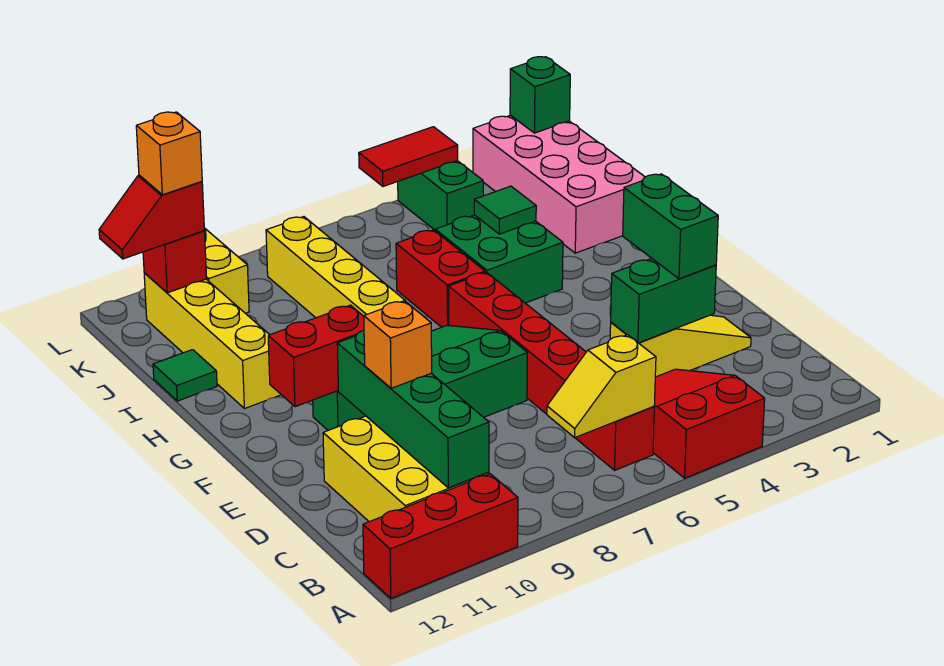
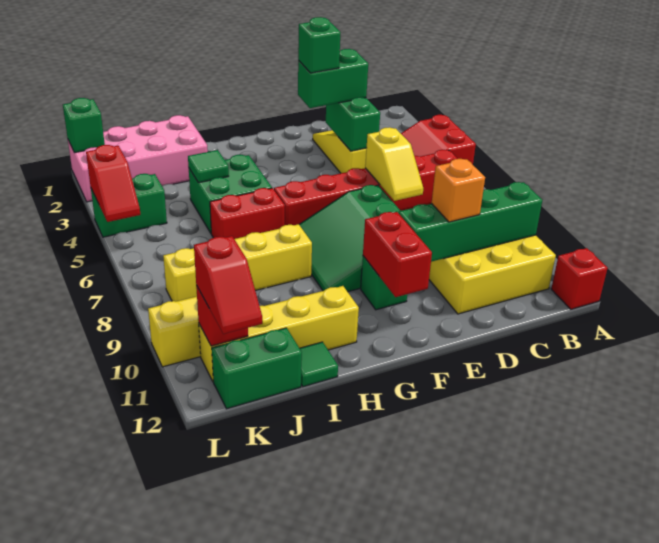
red brick A10:A12 level 1 -> red brick A12 level 1
yellow slope B6:B7 level 2 top 6 -> yellow slope D6:D7 level 2 top 6
none -> green brick E3 level 4
none -> green brick J12:K12 level 1
orange brick K11 level 4 -> none
red tile L4:L5 level 2 -> red slope L4:L5 level 2 top 4

